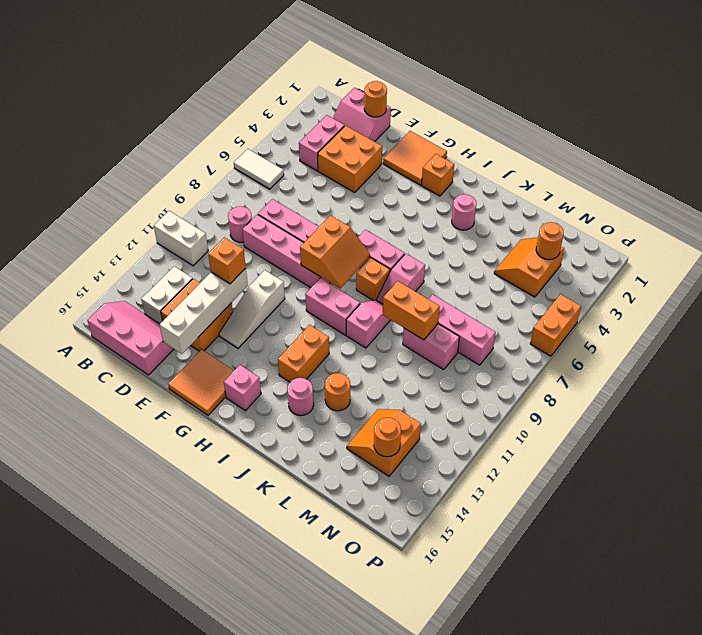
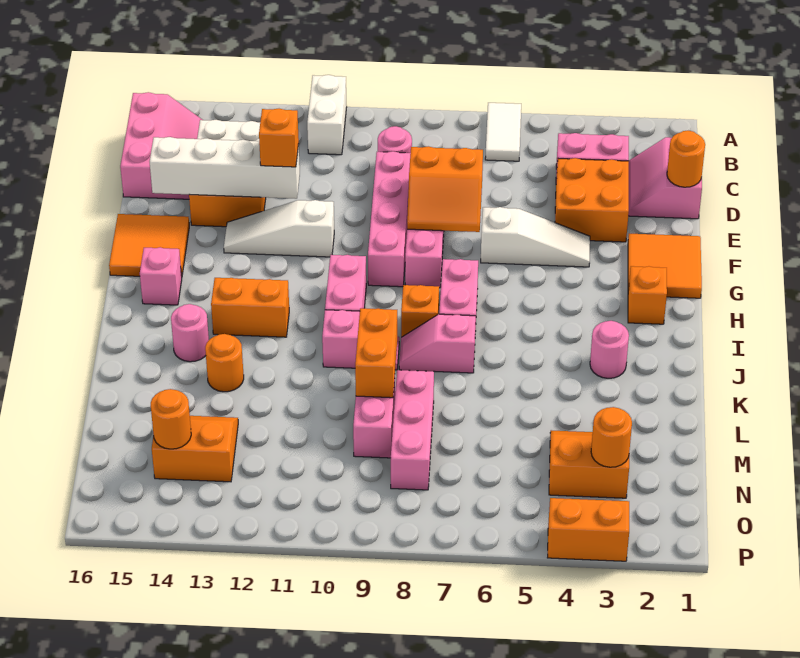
none -> white slope F4:F6 level 1 top 6
orange slope G8:H9 level 2 top G -> orange slope E7:F8 level 2 top E
orange brick P5:P6 level 1 -> orange brick P3:P4 level 1

